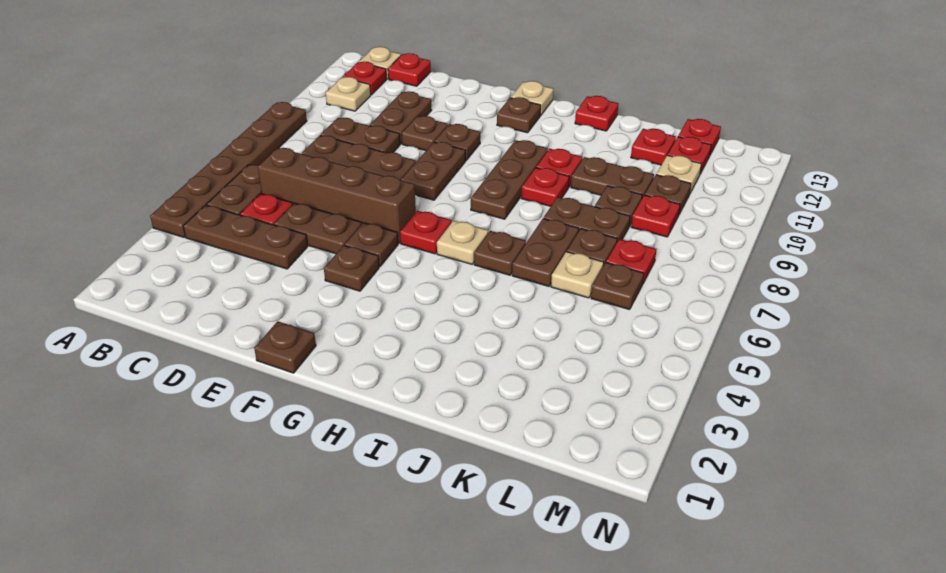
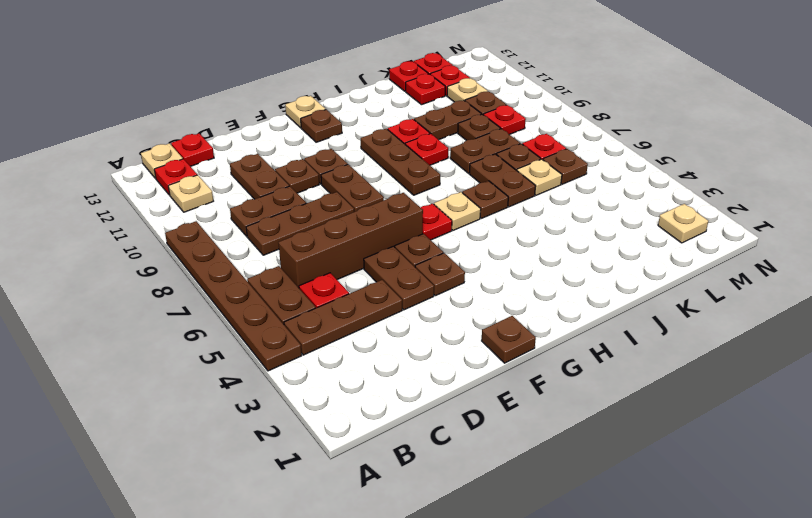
brown plate D5:E5 level 1 -> brown plate E4:E5 level 1
red plate I13 level 1 -> red plate K13 level 1
none -> tan plate M2 level 1

